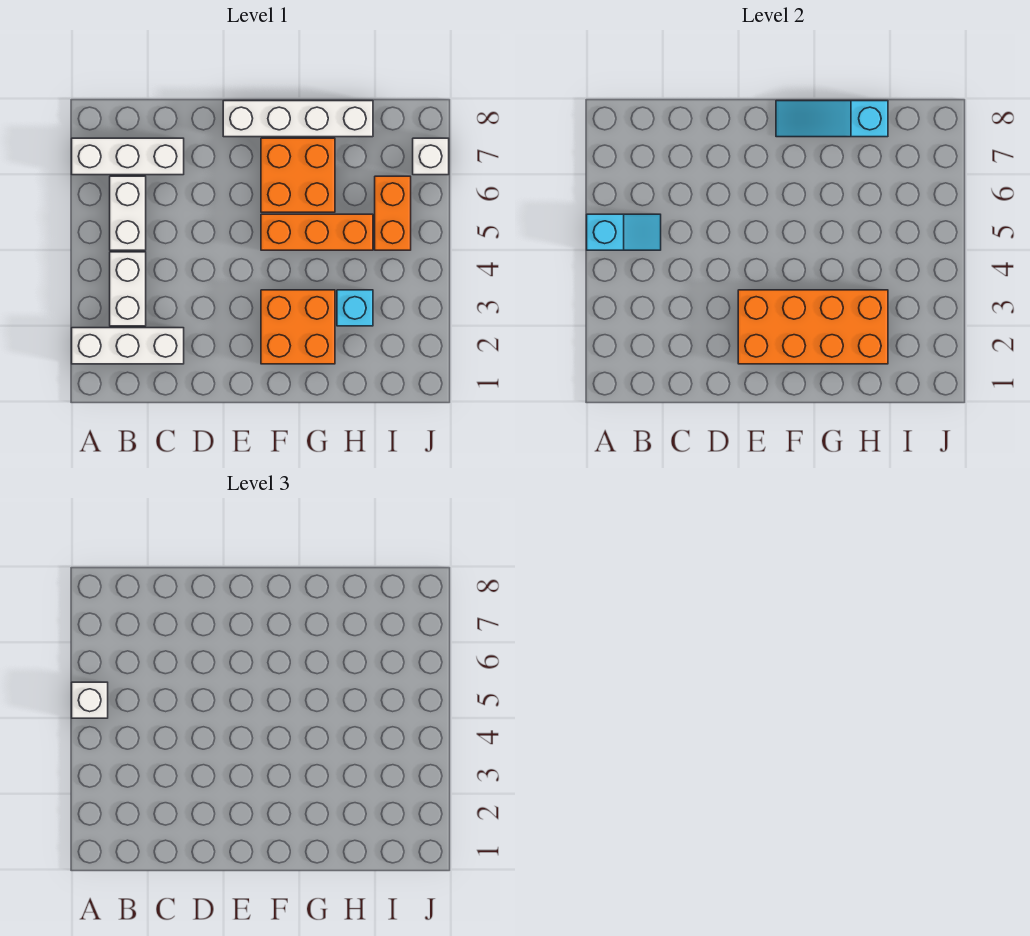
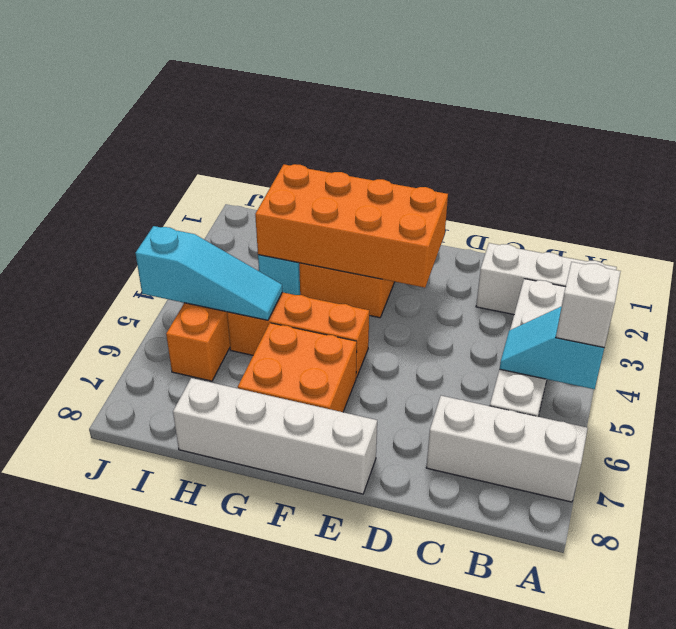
cyan slope F8:H8 level 2 top H -> cyan slope H5:J5 level 2 top J
white brick J7 level 1 -> none

